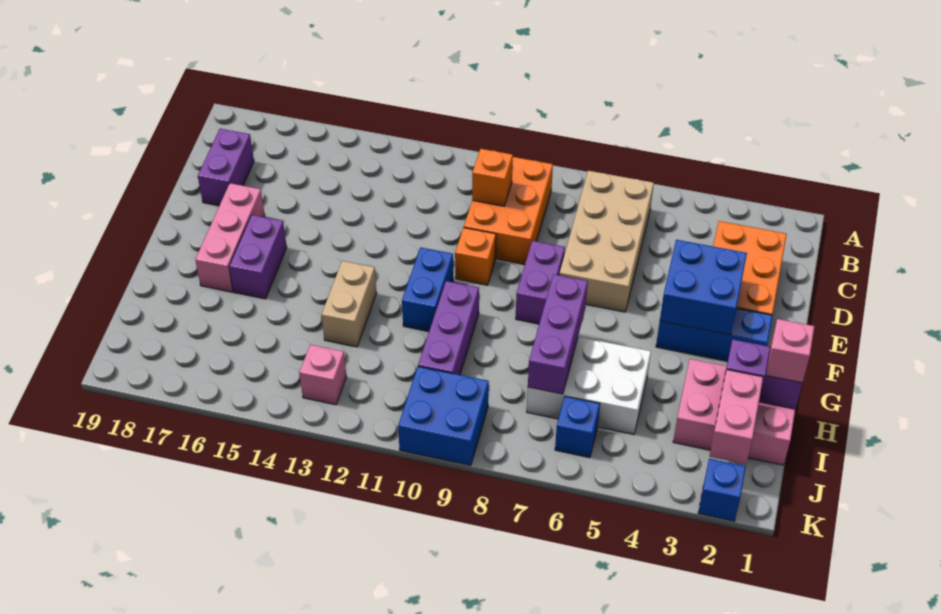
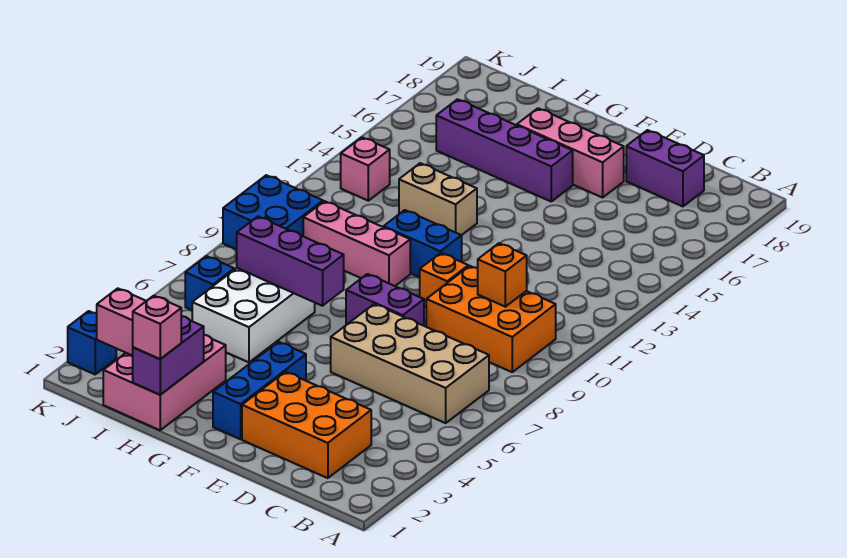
blue brick E3:F4 level 2 -> none
purple brick F16:G16 level 1 -> purple brick F16:I16 level 1
purple brick G10:I10 level 1 -> pink brick G10:I10 level 1

